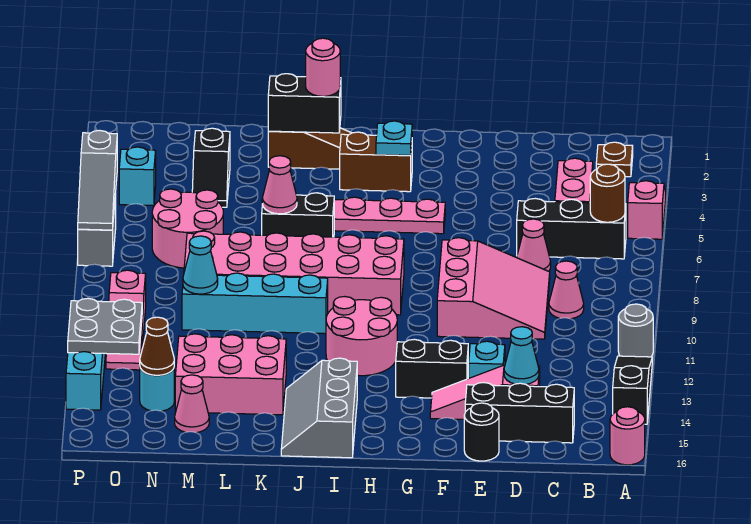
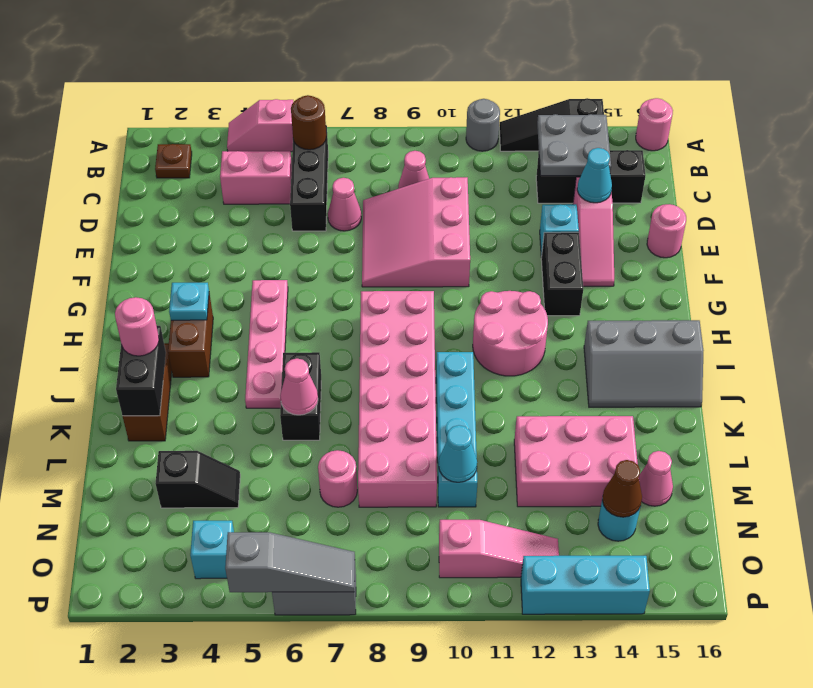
black brick C15:E15 level 1 -> black brick C13:C15 level 1
pink slope D8:F10 level 1 top F -> pink slope D8:F10 level 1 top 10
black round brick E16 level 1 -> pink round brick E16 level 1
pink brick K13:M14 level 1 -> pink brick L12:M14 level 1
pink round brick M6:N7 level 1 -> pink round brick M7 level 1
grey plate O12:P13 level 2 -> grey plate B13:C14 level 2

